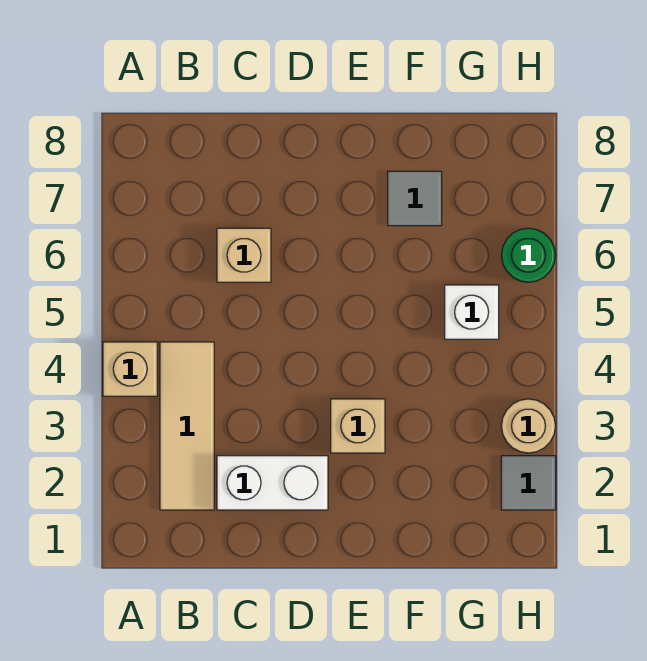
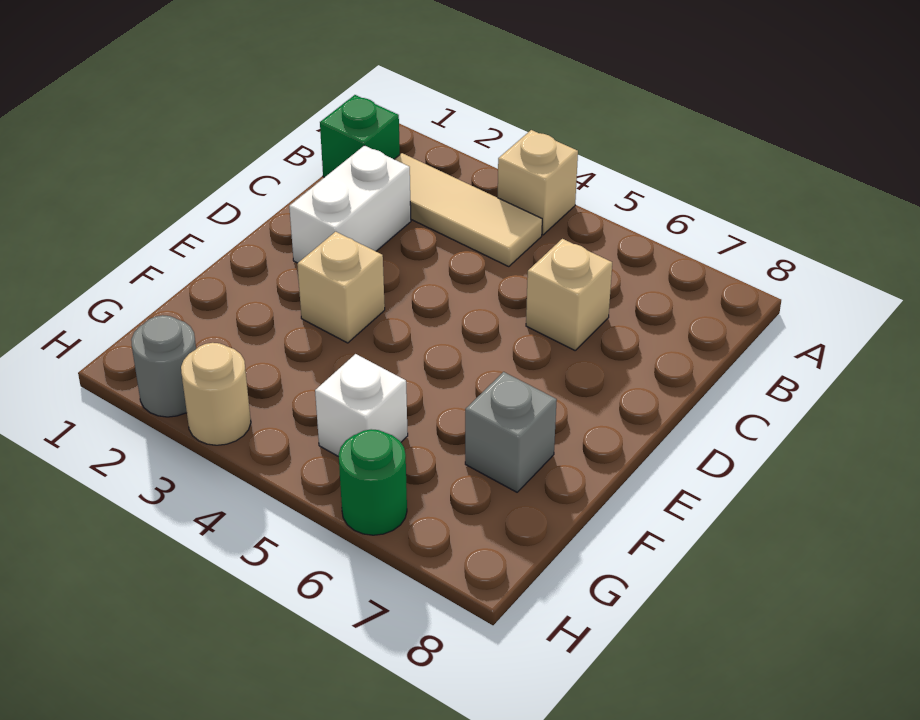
none -> green brick B1 level 1
grey tile F7 level 1 -> grey brick F7 level 1
grey tile H2 level 1 -> grey round brick H2 level 1

